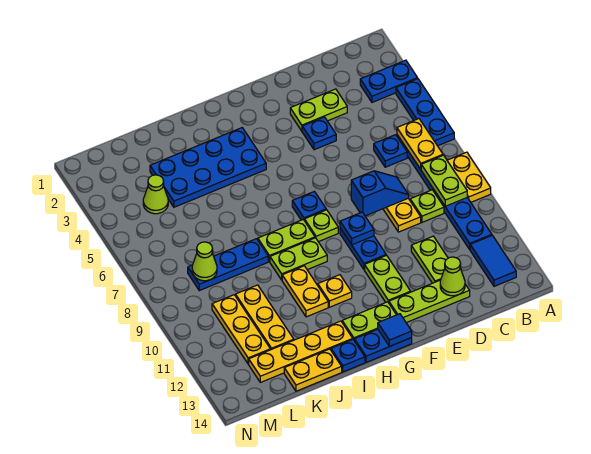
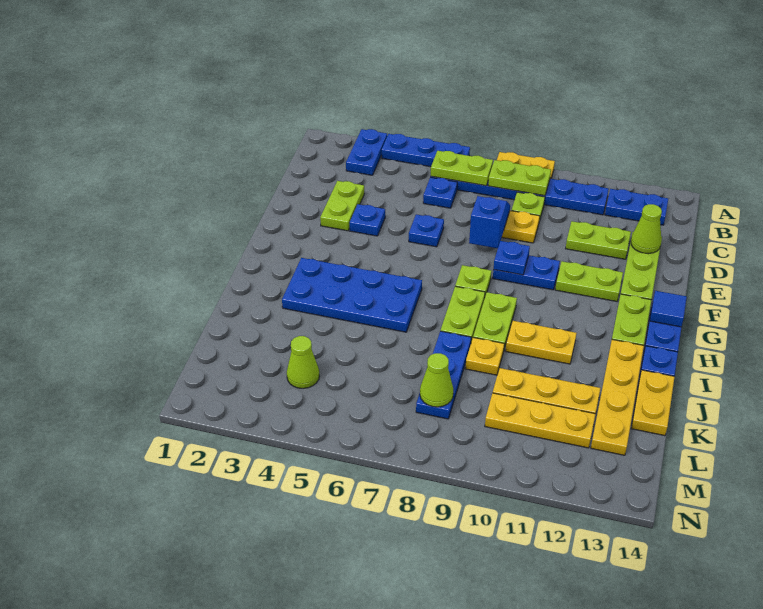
yellow plate B6:B7 level 2 -> lime plate B6:B7 level 2
blue tile B12:B13 level 1 -> blue plate B12:B13 level 1
blue plate G7 level 1 -> blue plate E6 level 1
blue plate H3:K4 level 1 -> blue plate H3:I6 level 1
yellow plate H11 level 1 -> yellow plate J9 level 1

